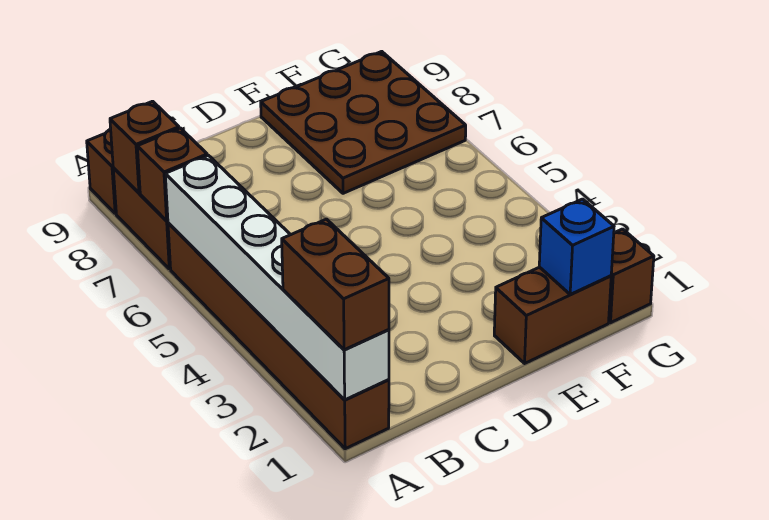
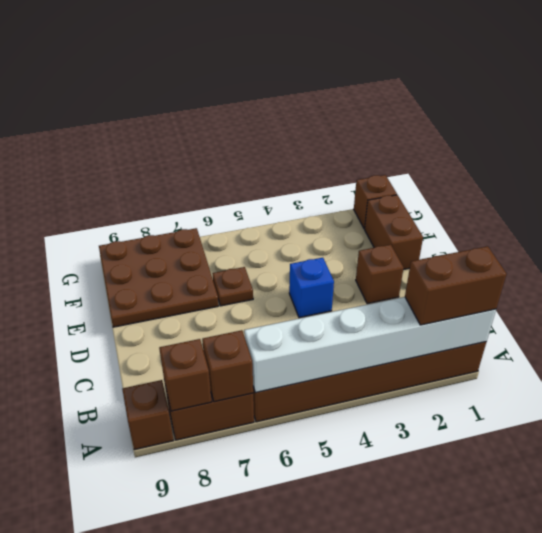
none -> brown brick D2 level 1
none -> brown plate E6 level 1
blue brick F1 level 2 -> blue brick D4 level 1

